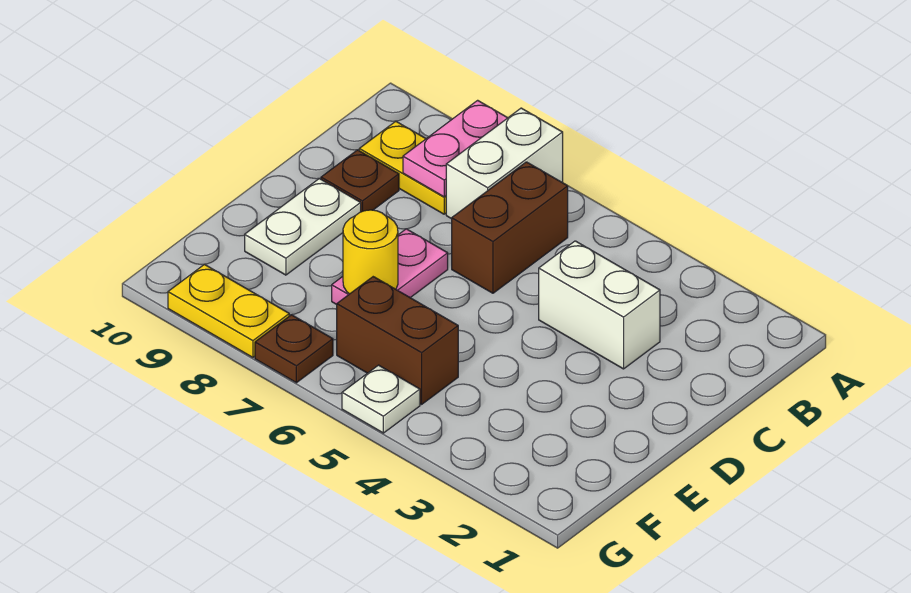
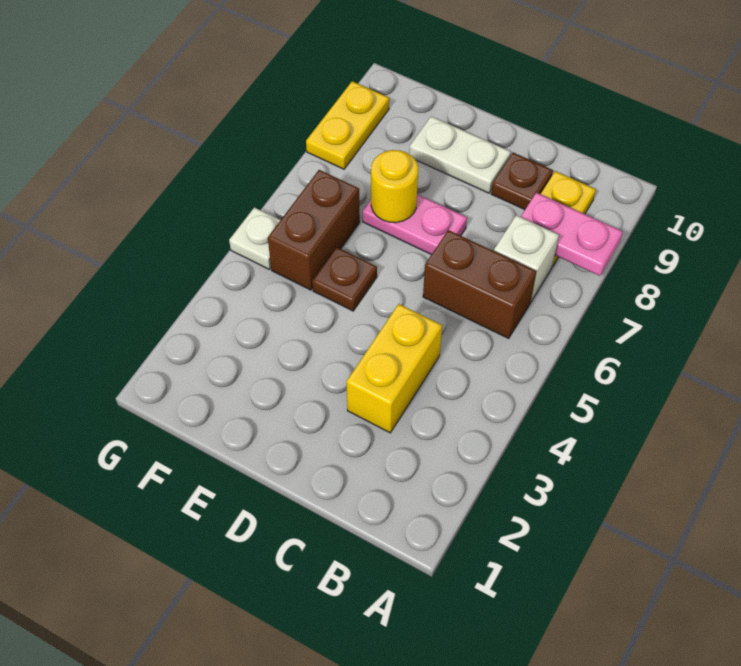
white brick A7:B7 level 1 -> white brick B7 level 1
white brick C3:C4 level 1 -> yellow brick C3:C4 level 1
brown plate G7 level 1 -> brown plate E5 level 1

